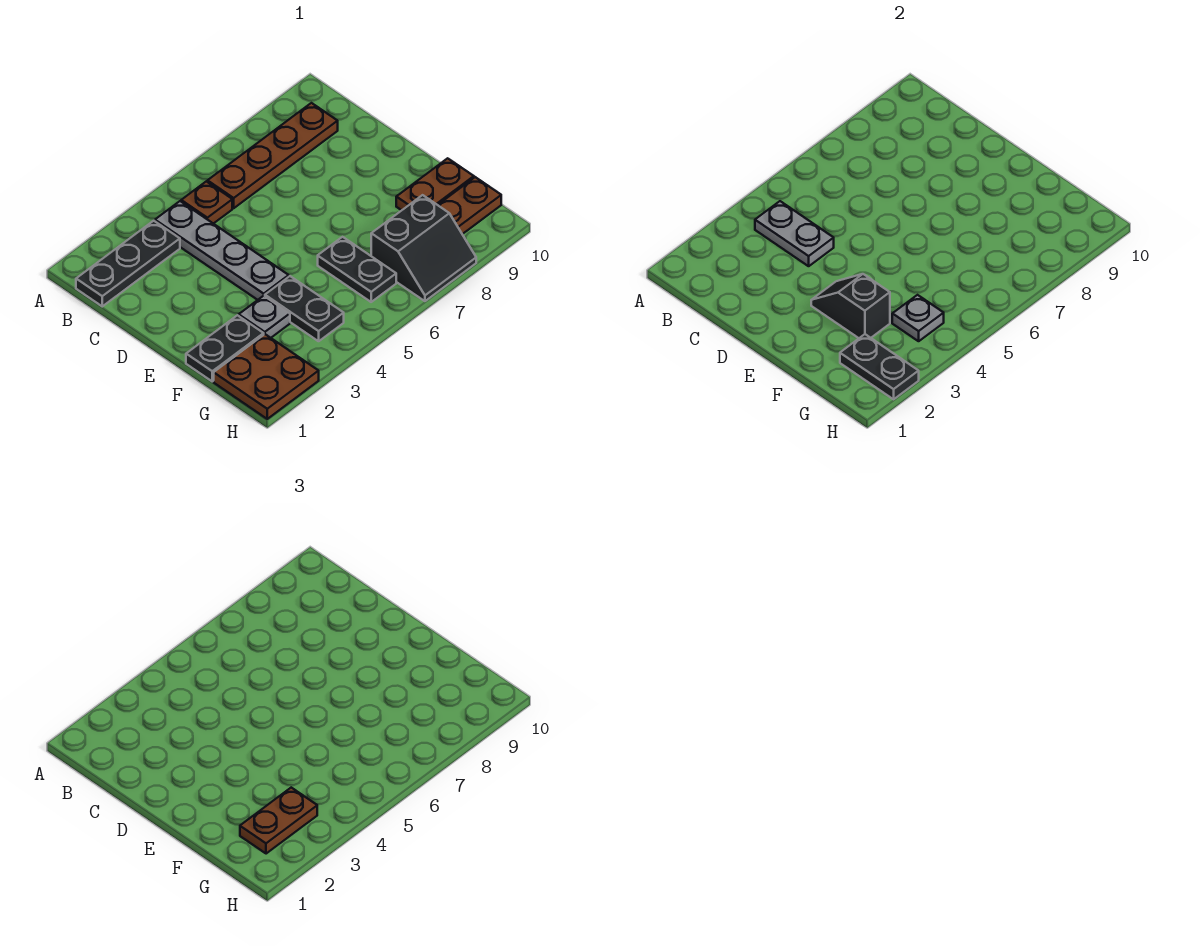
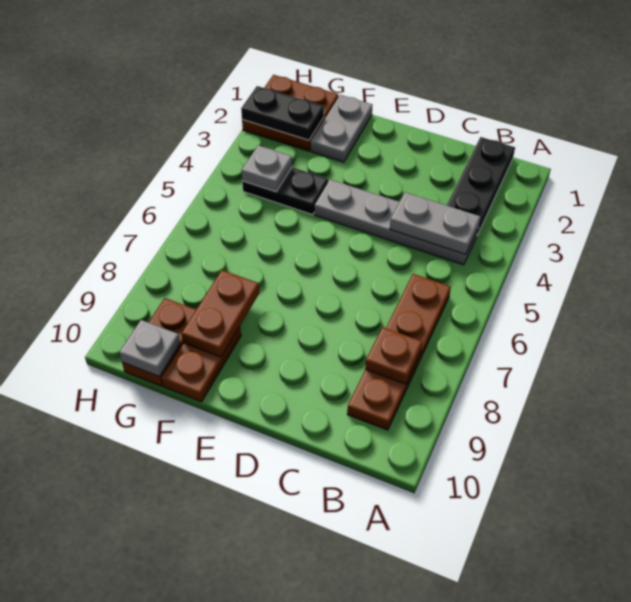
brown plate B5 level 1 -> brown plate B8 level 2
black slope E3:F3 level 2 top F -> none
black plate F1:F2 level 1 -> grey plate F1:F2 level 1
grey plate F3 level 1 -> grey plate G10 level 2
black plate F6:G6 level 1 -> none
brown plate G2:G3 level 3 -> brown plate F8:F9 level 2
black slope G7:H8 level 1 top G -> none

